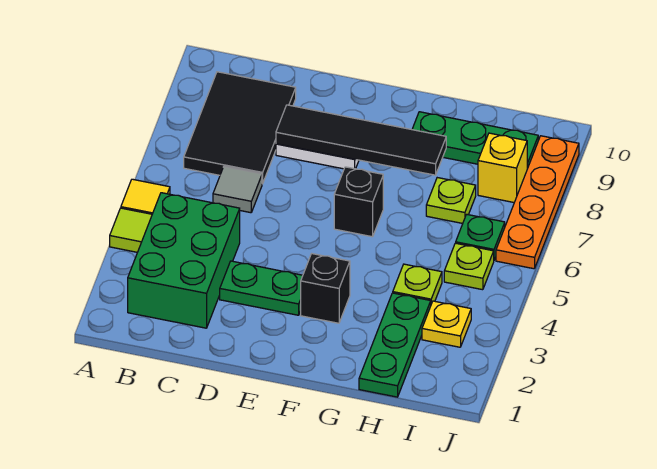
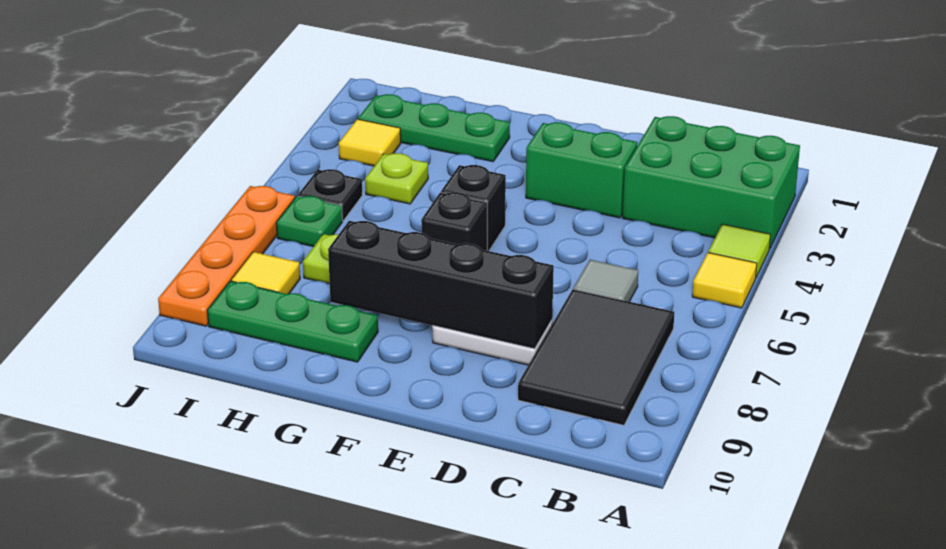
green brick B2:C4 level 1 -> green brick A2:C3 level 1
green plate D3:E3 level 1 -> green brick D3:E3 level 1
black tile D8:G8 level 2 -> black brick D8:G8 level 2
black brick F3 level 1 -> black brick F5 level 1
green plate H1:H3 level 1 -> green plate G2:I2 level 1
yellow plate I3 level 1 -> yellow tile I3 level 1
lime plate I5 level 1 -> black plate I5 level 1
yellow brick I8 level 1 -> yellow tile I8 level 1

